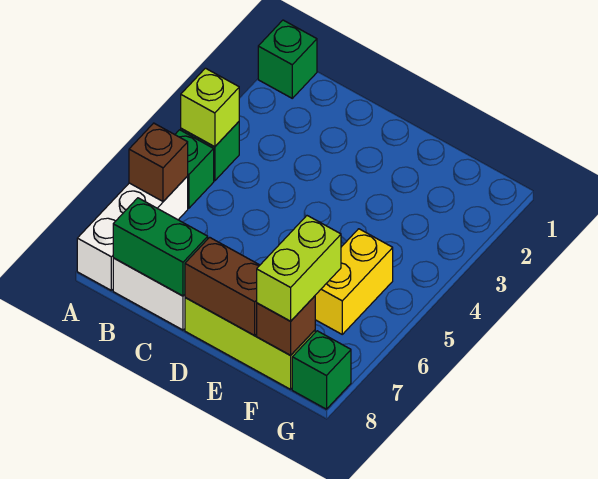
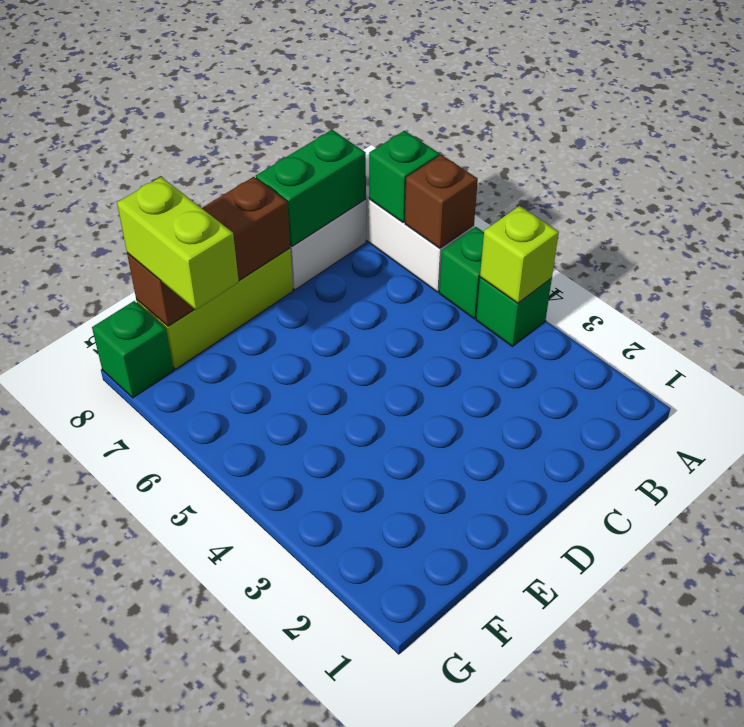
green brick A1 level 1 -> green brick A7 level 2
yellow brick F5:F6 level 1 -> none

